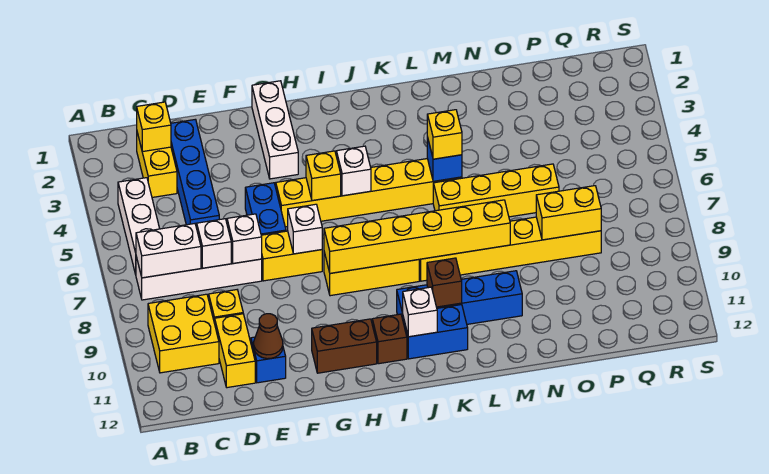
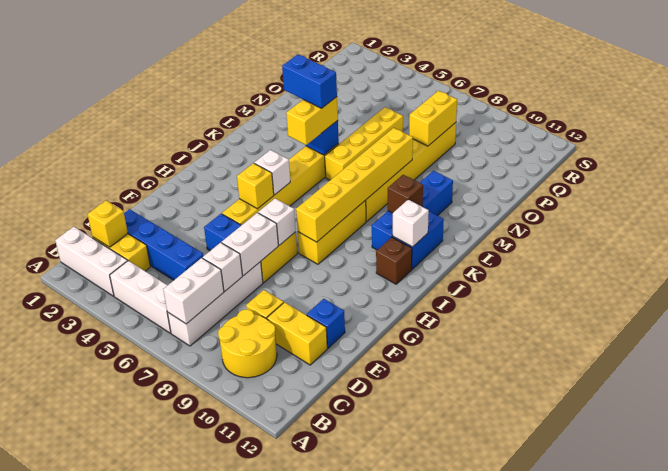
yellow brick B9:C10 level 1 -> yellow round brick B9:C10 level 1
white brick E7 level 2 -> white brick E7:F7 level 2
brown cone E11 level 2 -> none
white brick G1:G3 level 1 -> white brick B1:B3 level 1
brown brick G11:H11 level 1 -> none
none -> blue brick L4:L5 level 4
yellow brick L5 level 3 -> yellow brick K5:L5 level 3

